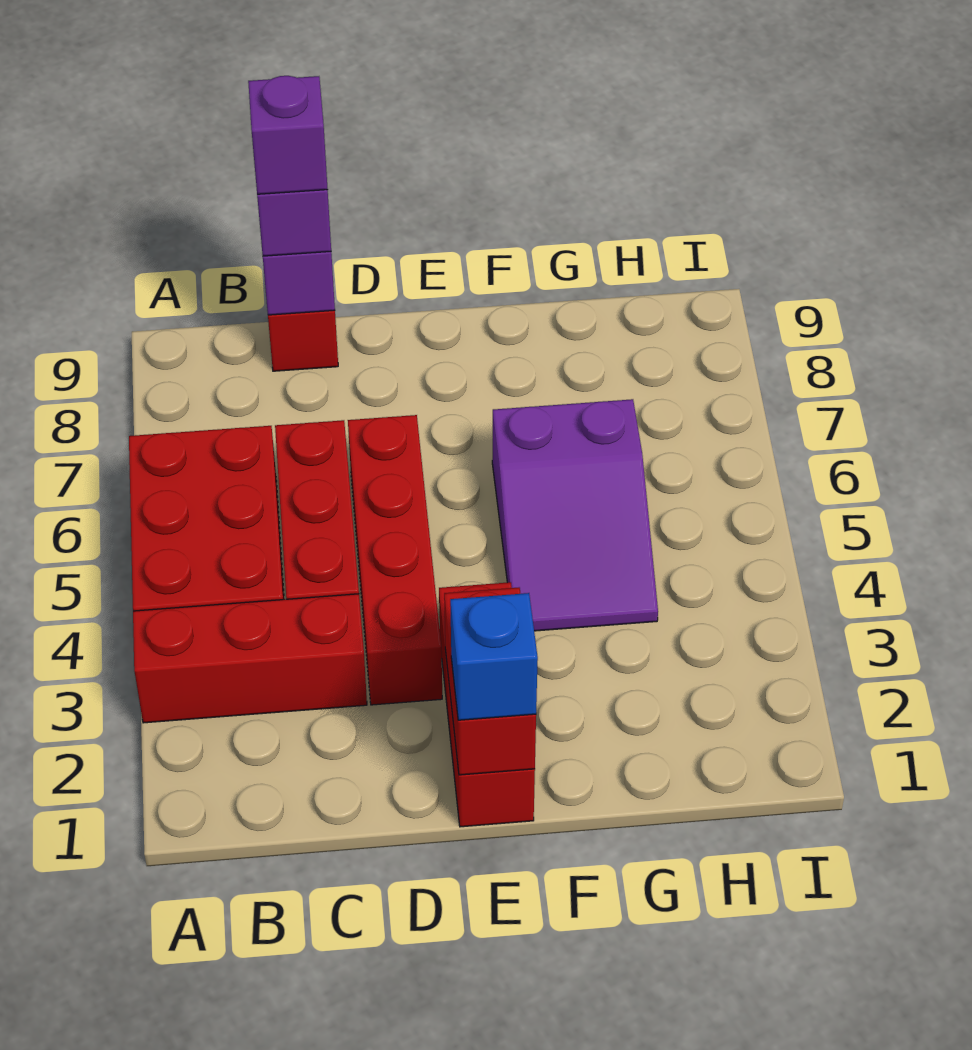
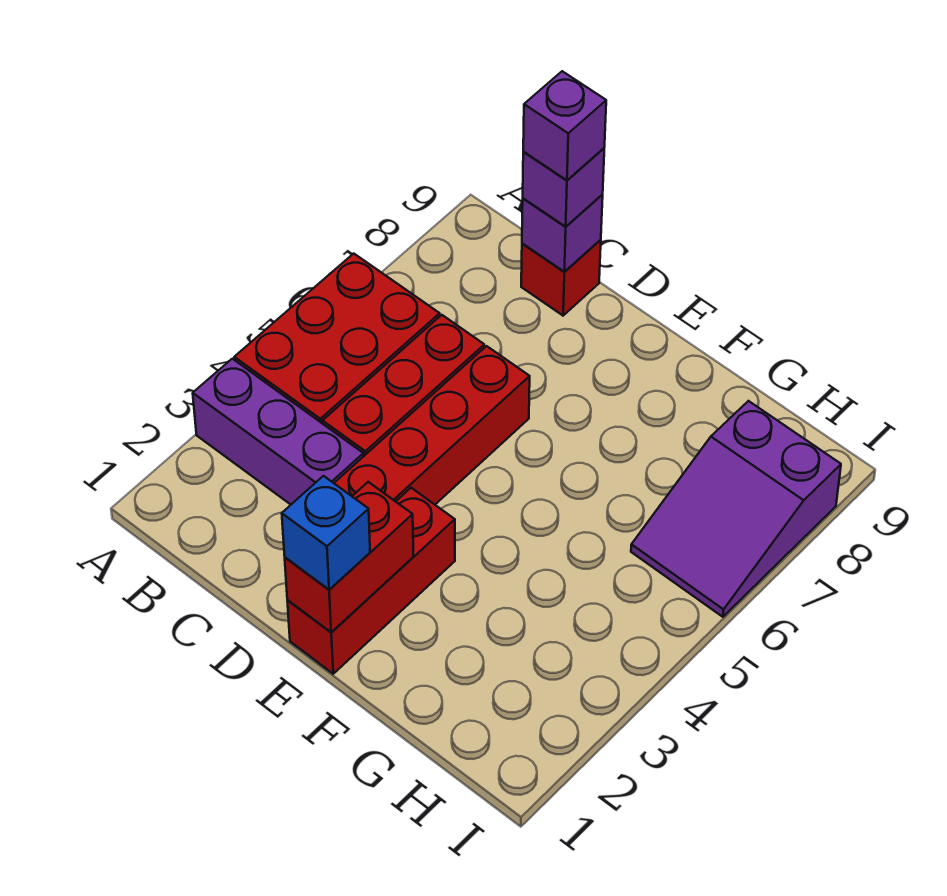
red brick A3:C3 level 1 -> purple brick A3:C3 level 1
purple slope F4:G6 level 1 top 6 -> purple slope H6:I8 level 1 top 8

